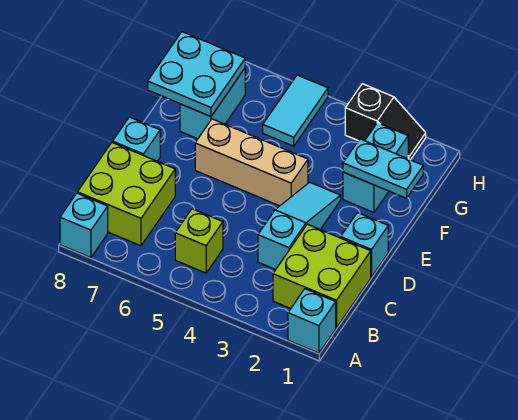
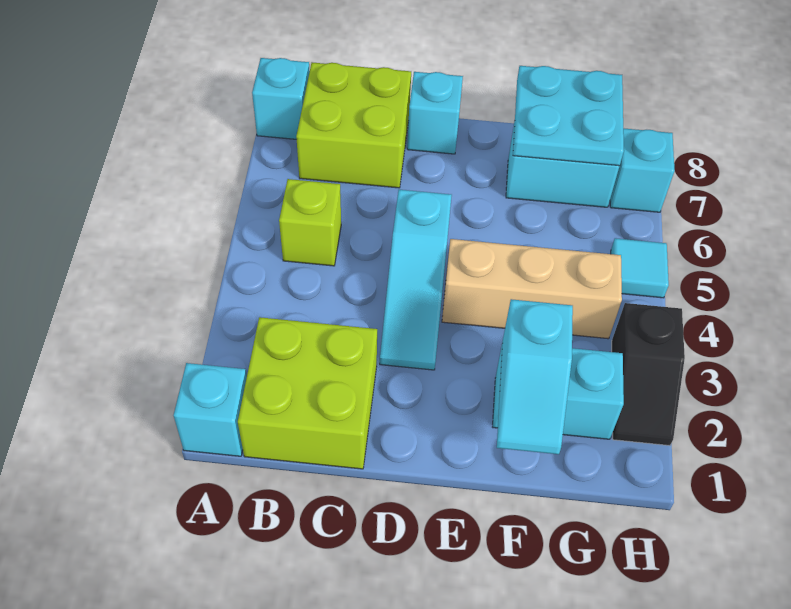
cyan slope C3:E3 level 1 top C -> cyan slope D3:D5 level 1 top 5
cyan brick D1 level 1 -> cyan brick H7 level 1
tan brick E4:E6 level 1 -> tan brick E4:G4 level 1
cyan plate F1:F2 level 2 -> cyan slope F1:F2 level 2 top 2
cyan tile G5:H5 level 1 -> cyan tile H5 level 1

